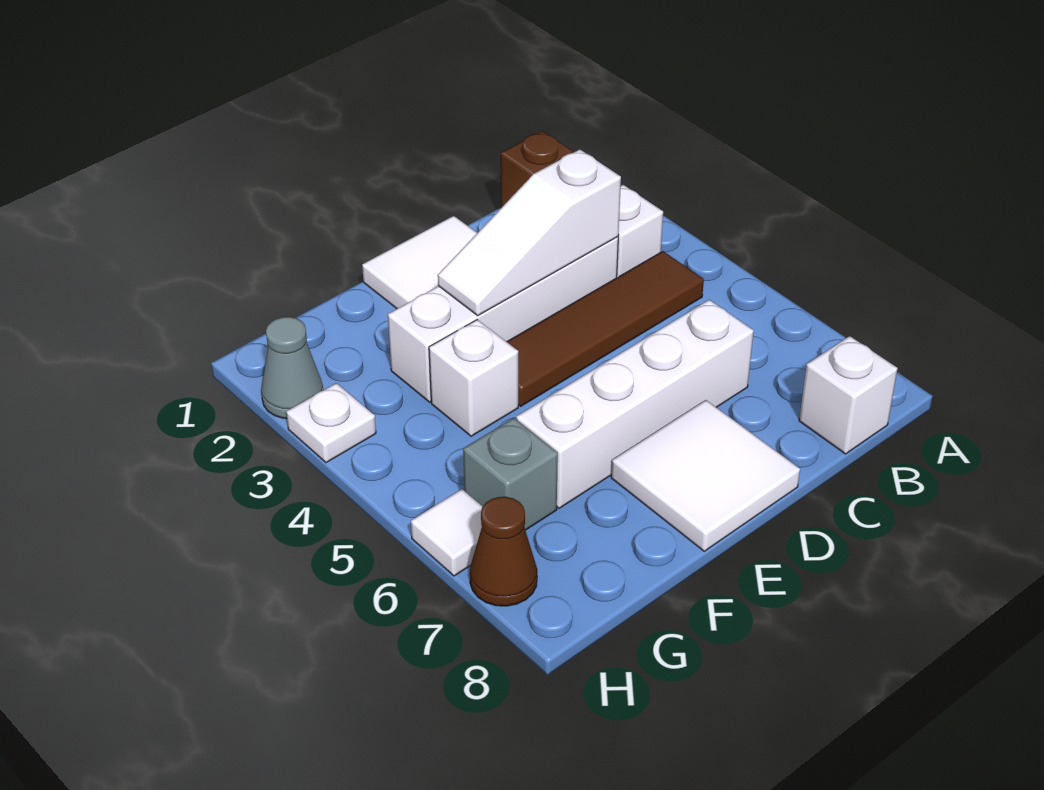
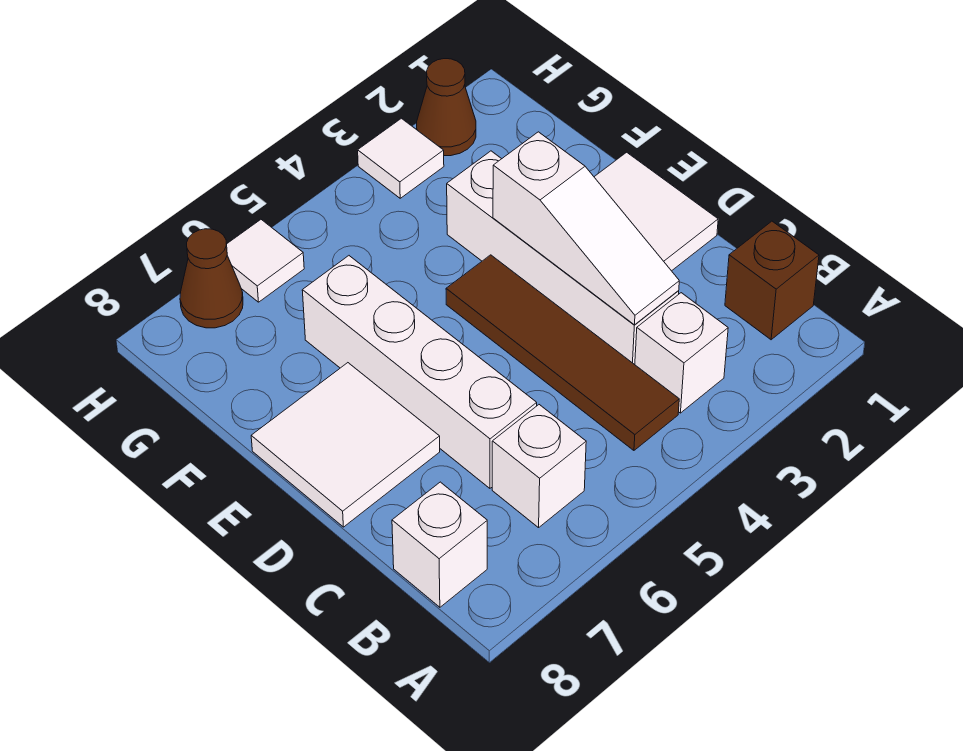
white slope C3:E3 level 2 top C -> white slope C3:E3 level 2 top E
white brick F4 level 1 -> white brick B6 level 1
grey brick G6 level 1 -> none
grey cone H2 level 1 -> brown cone H2 level 1
white plate H3 level 1 -> white tile H3 level 1

